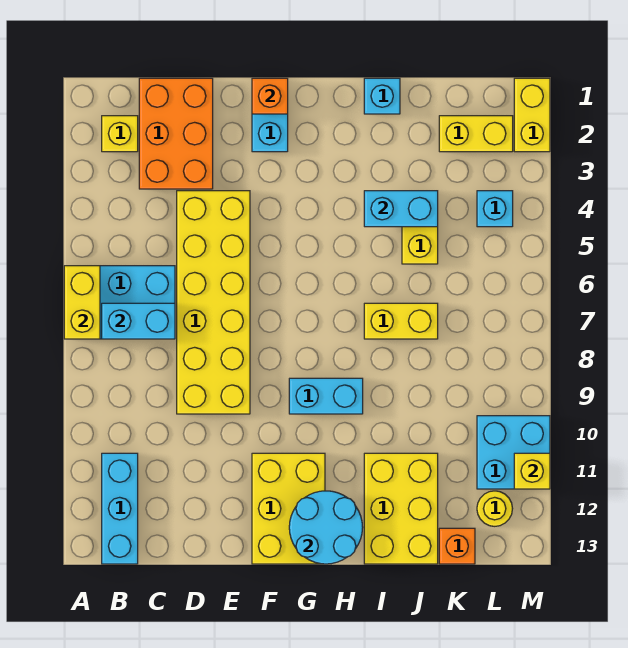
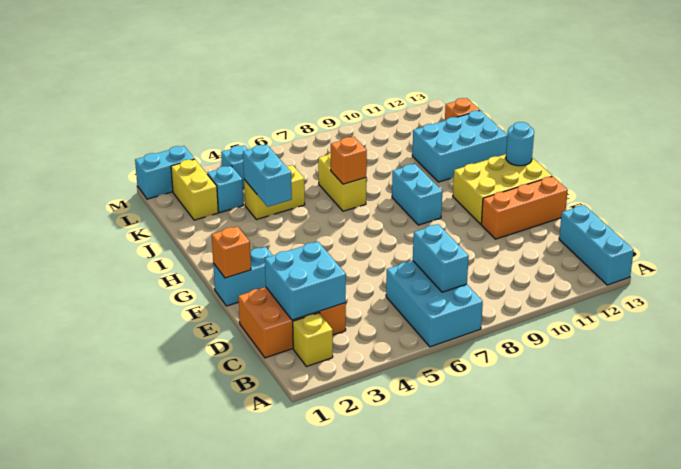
yellow brick A6:A7 level 2 -> none
cyan brick B11:B13 level 1 -> cyan brick A13:C13 level 1
yellow brick D4:E9 level 1 -> none
none -> orange brick E11:E13 level 1
cyan round brick G12:H13 level 2 -> cyan round brick G13 level 2
cyan brick I1 level 1 -> cyan brick K3 level 1
none -> orange brick I7 level 2
yellow brick I11:J13 level 1 -> cyan brick I11:J13 level 1
cyan brick L10:M11 level 1 -> cyan brick C2:D3 level 2
yellow round brick L12 level 1 -> none
yellow brick M1:M2 level 1 -> cyan brick M1:M2 level 1
yellow brick M11 level 2 -> none

